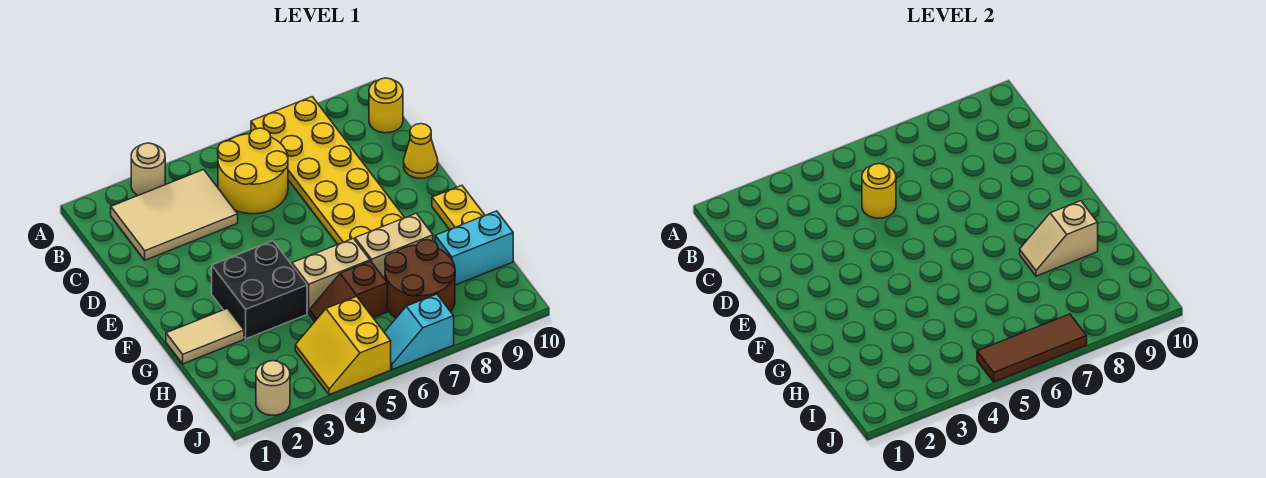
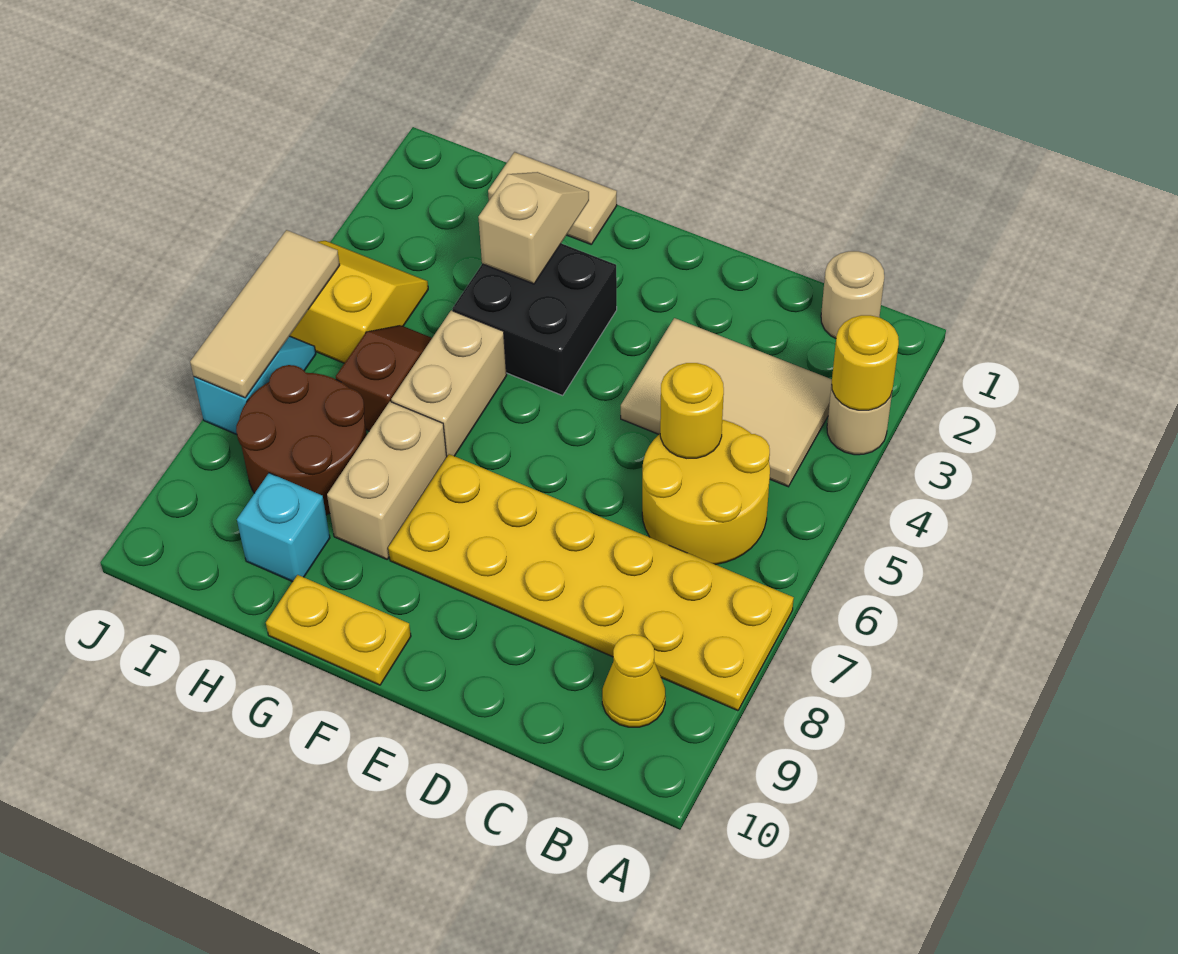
tan tile B2:C4 level 1 -> tan tile B3:D4 level 1
yellow round brick B10 level 1 -> yellow round brick A3 level 2
yellow cone D10 level 1 -> yellow cone B9 level 1
tan tile G1:G2 level 1 -> tan tile G1:H1 level 1
tan slope G8:G9 level 2 top 9 -> tan slope G2:G3 level 2 top 3
cyan brick H9:H10 level 1 -> cyan brick H9 level 1
tan round brick J2 level 1 -> tan round brick B1 level 1
brown tile J5:J7 level 2 -> tan tile J5:J7 level 2

